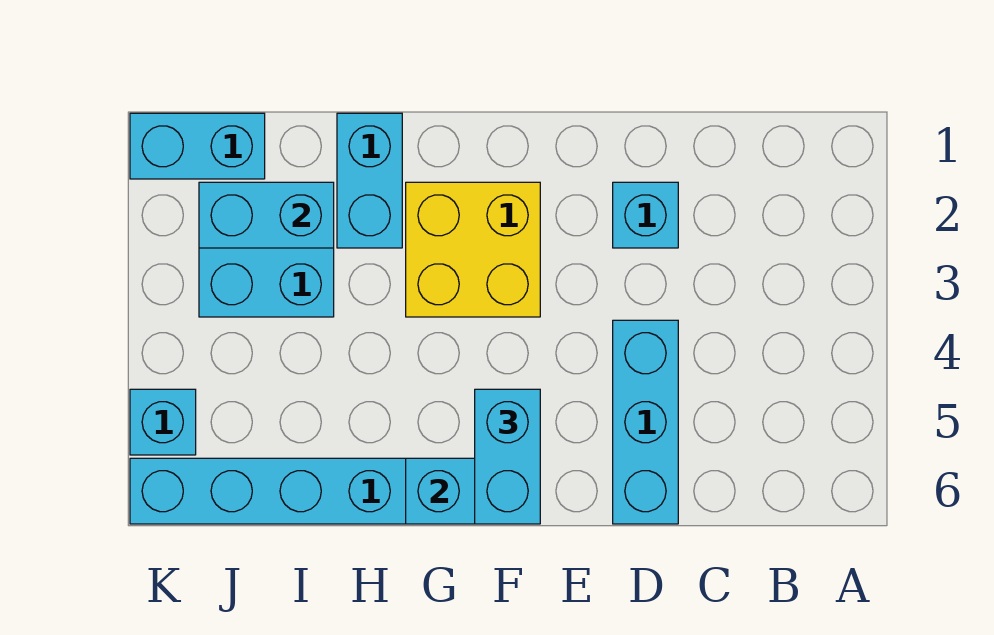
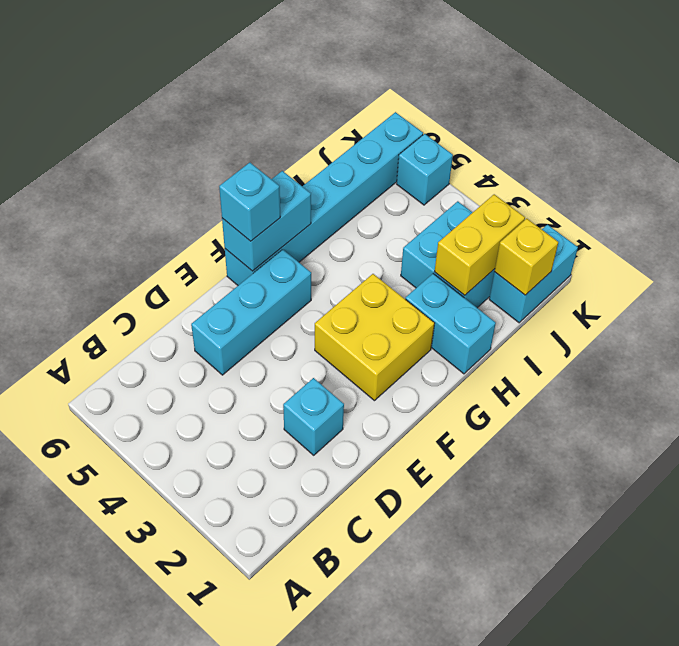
cyan brick D4:D6 level 1 -> cyan brick D5:F5 level 1
cyan brick F5:F6 level 3 -> cyan brick F6 level 3
cyan brick I2:J2 level 2 -> yellow brick I2:J2 level 2
none -> yellow brick J1 level 2

